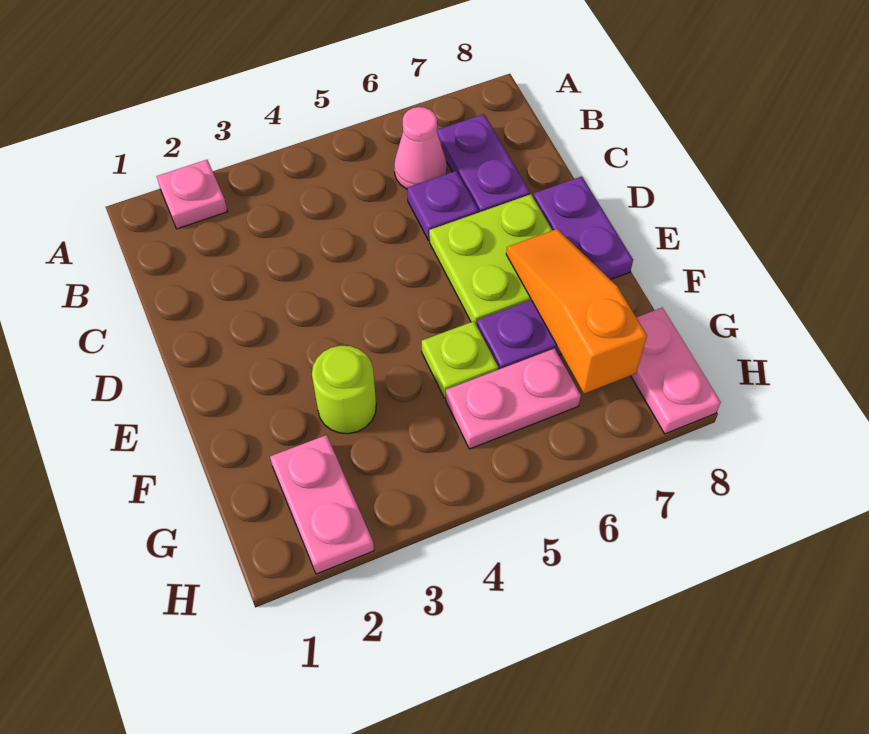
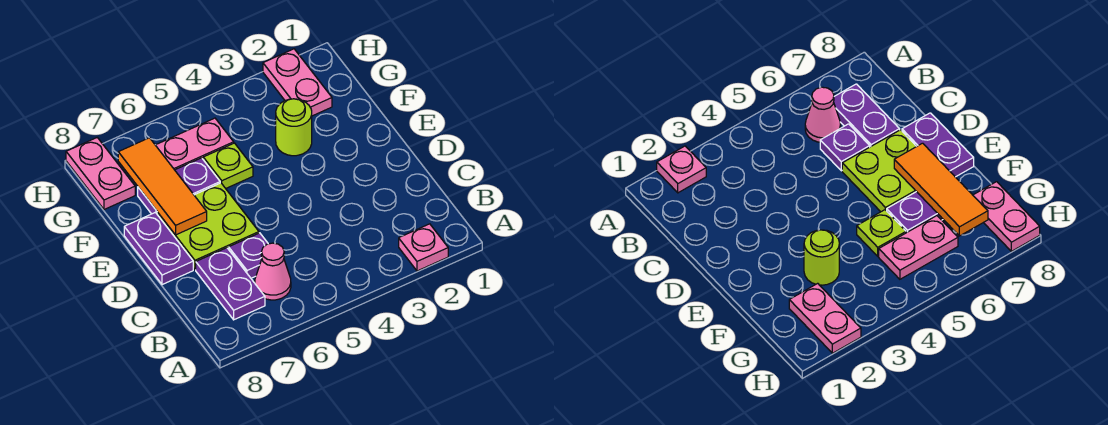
orange slope E7:G7 level 2 top G -> orange tile E7:G7 level 2

